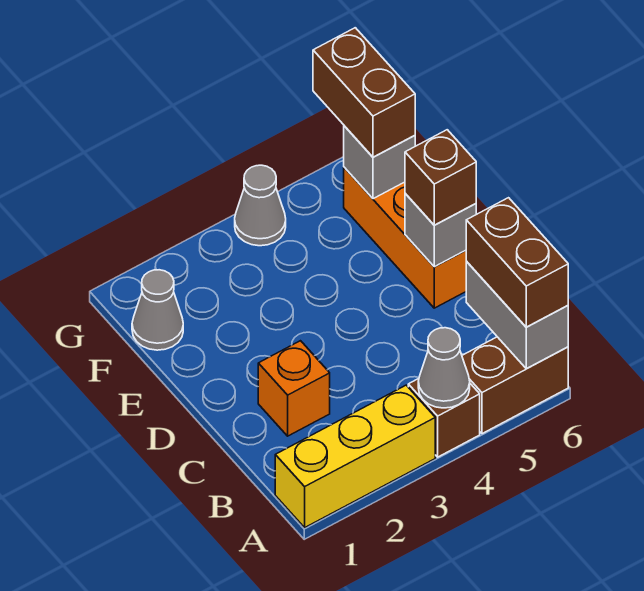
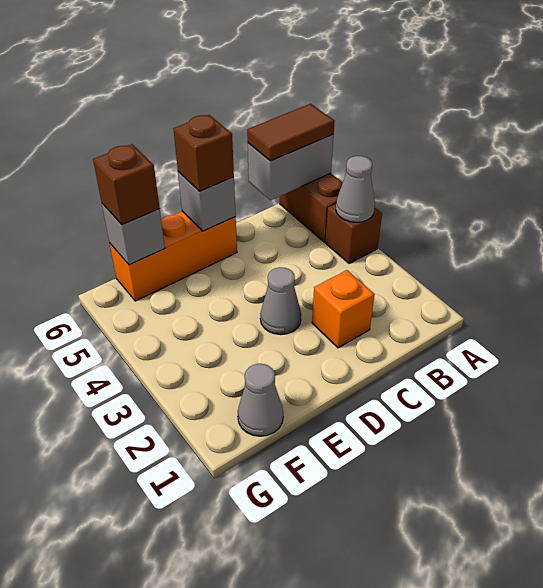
yellow brick A1:A3 level 1 -> none
brown brick A6:B6 level 3 -> brown tile A6:B6 level 3
brown brick F6:G6 level 3 -> brown brick F6 level 3
grey cone G4 level 1 -> grey cone D3 level 1

